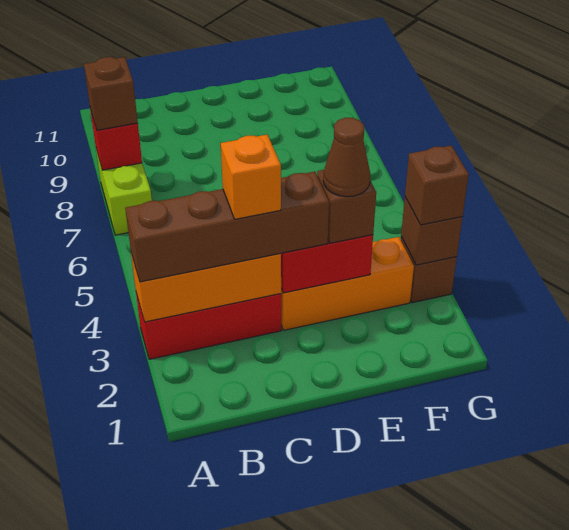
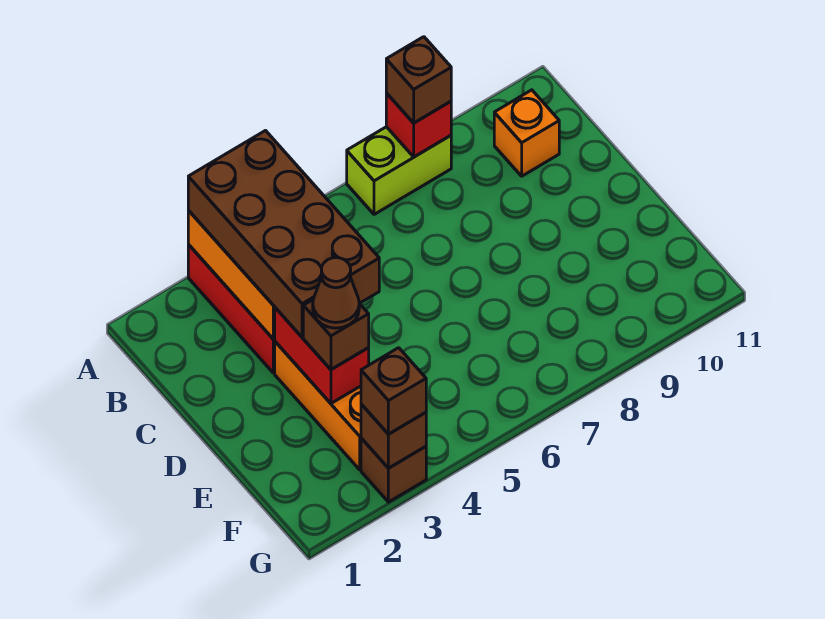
brown brick A3:D3 level 3 -> brown brick A3:D4 level 3
orange brick C3 level 4 -> orange brick B10 level 1

